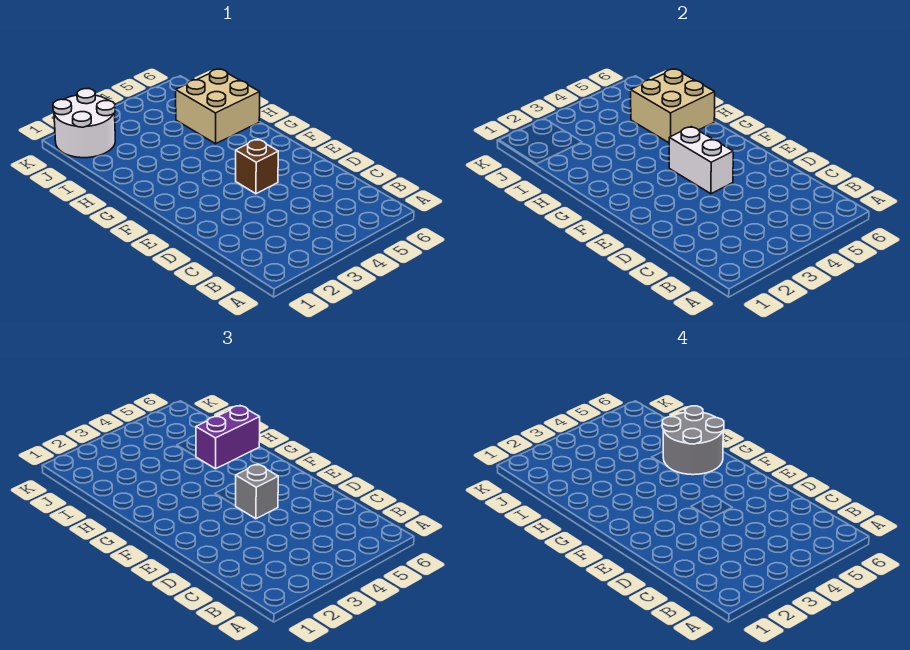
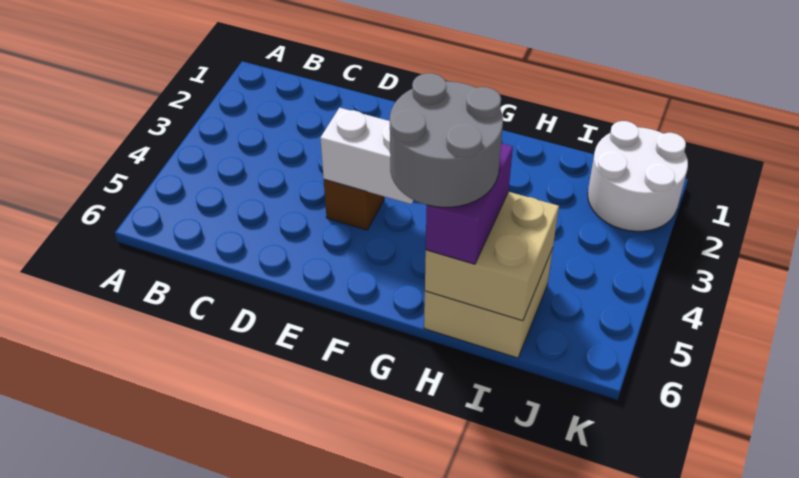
grey brick E4 level 3 -> none

